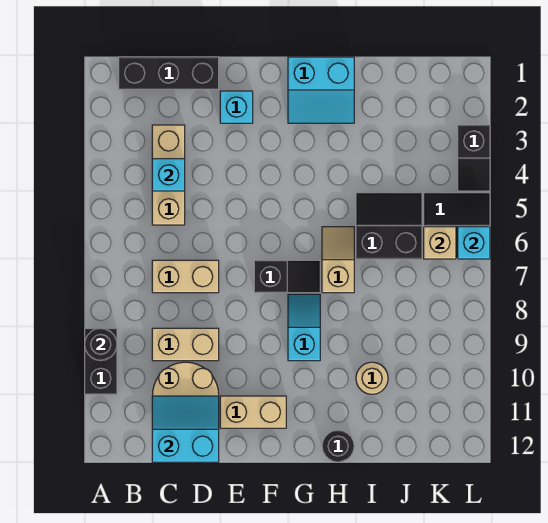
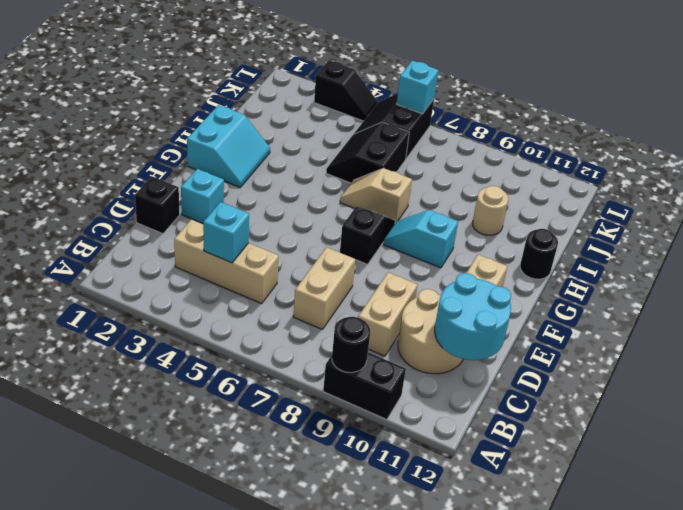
black brick B1:D1 level 1 -> black brick D1 level 1
cyan slope C11:D12 level 2 top 12 -> cyan round brick C11:D12 level 2
tan brick K6 level 2 -> none

